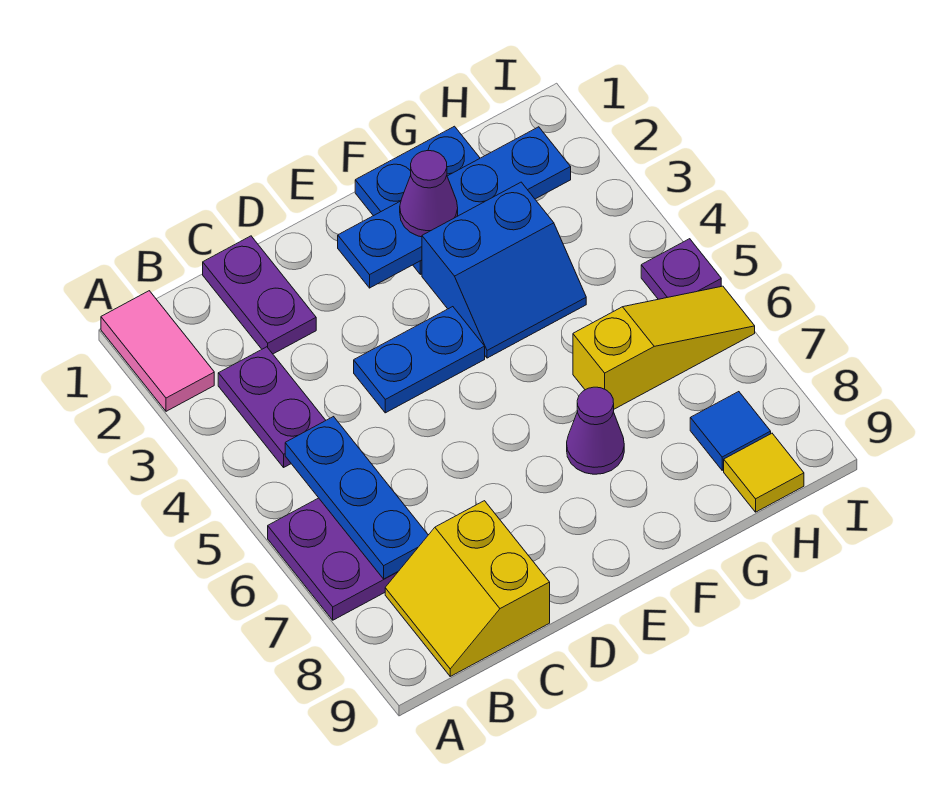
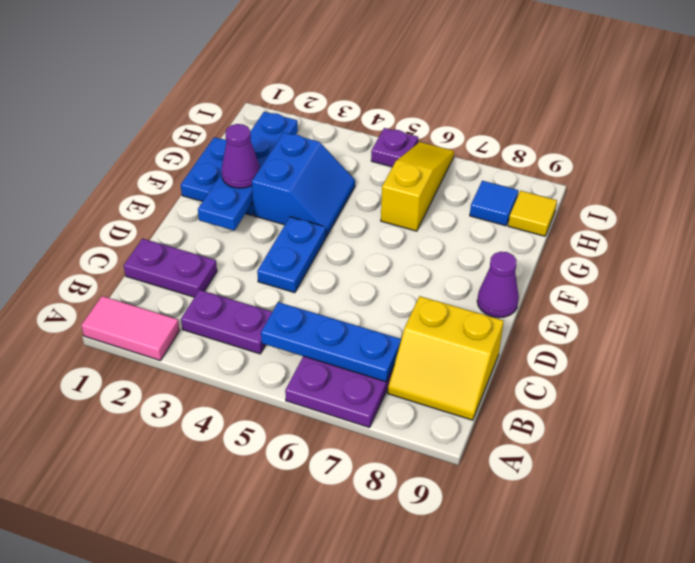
purple cone F7 level 1 -> purple cone E9 level 1

